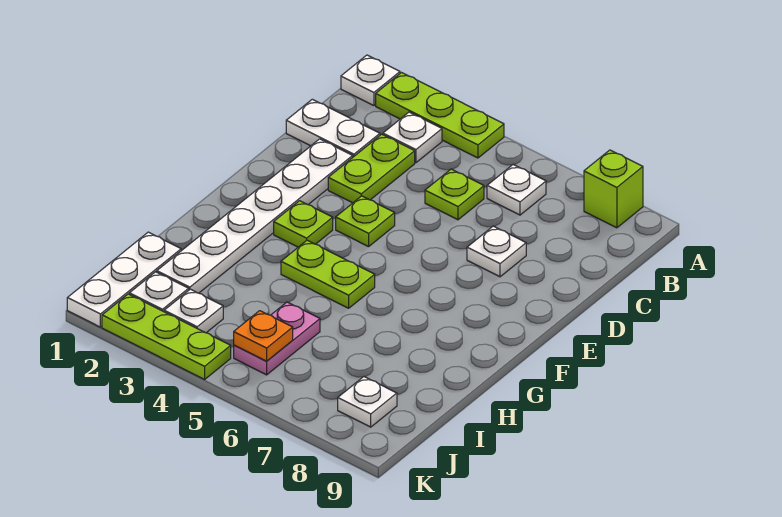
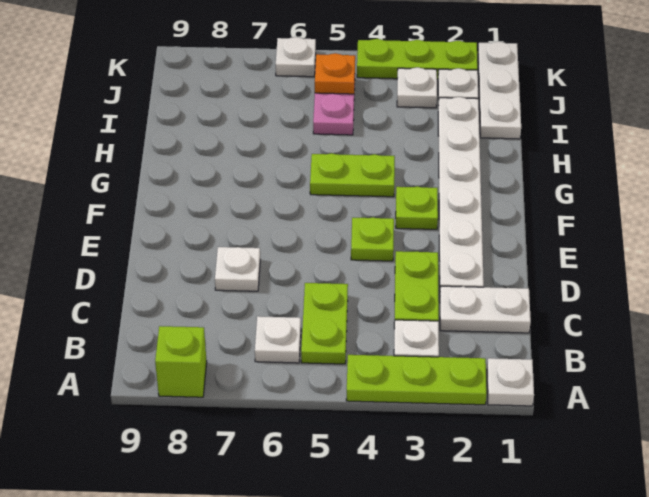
lime plate C5 level 1 -> lime plate B5:C5 level 1
white plate J8 level 1 -> white plate K6 level 1

